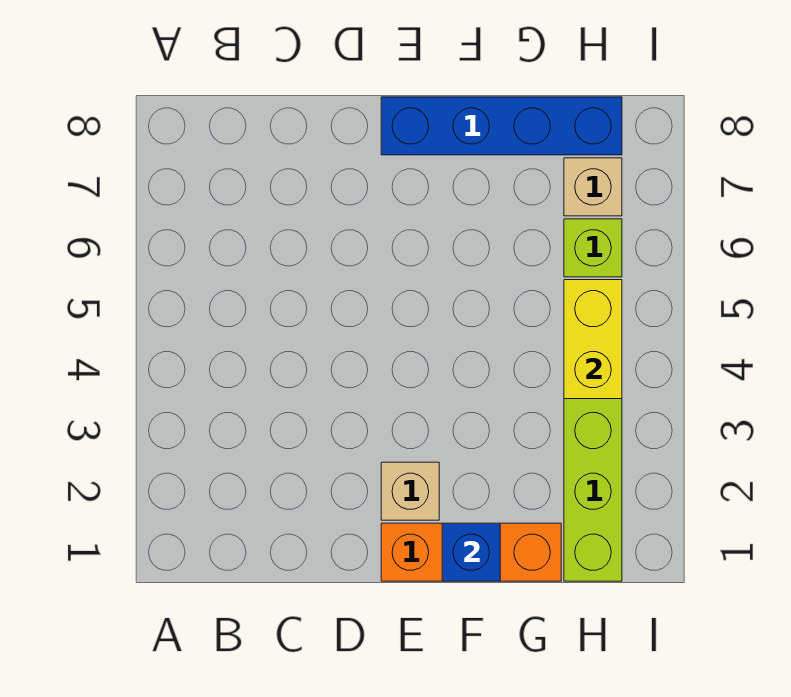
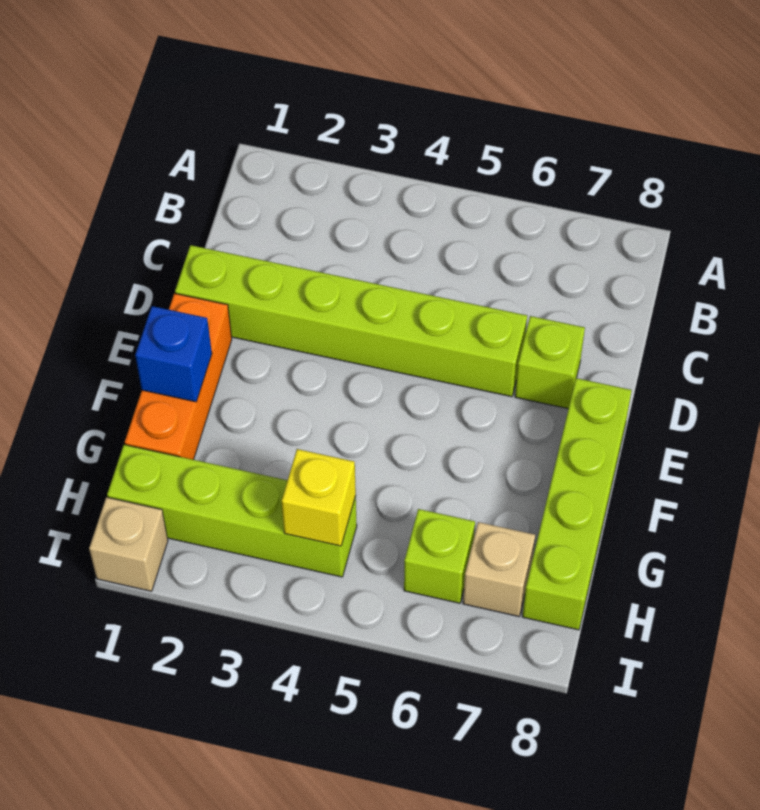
none -> lime brick D1:D6 level 1
none -> lime brick D7 level 1
tan brick E2 level 1 -> tan brick I1 level 1
blue brick E8:H8 level 1 -> lime brick E8:H8 level 1
yellow brick H4:H5 level 2 -> yellow brick H4 level 2

